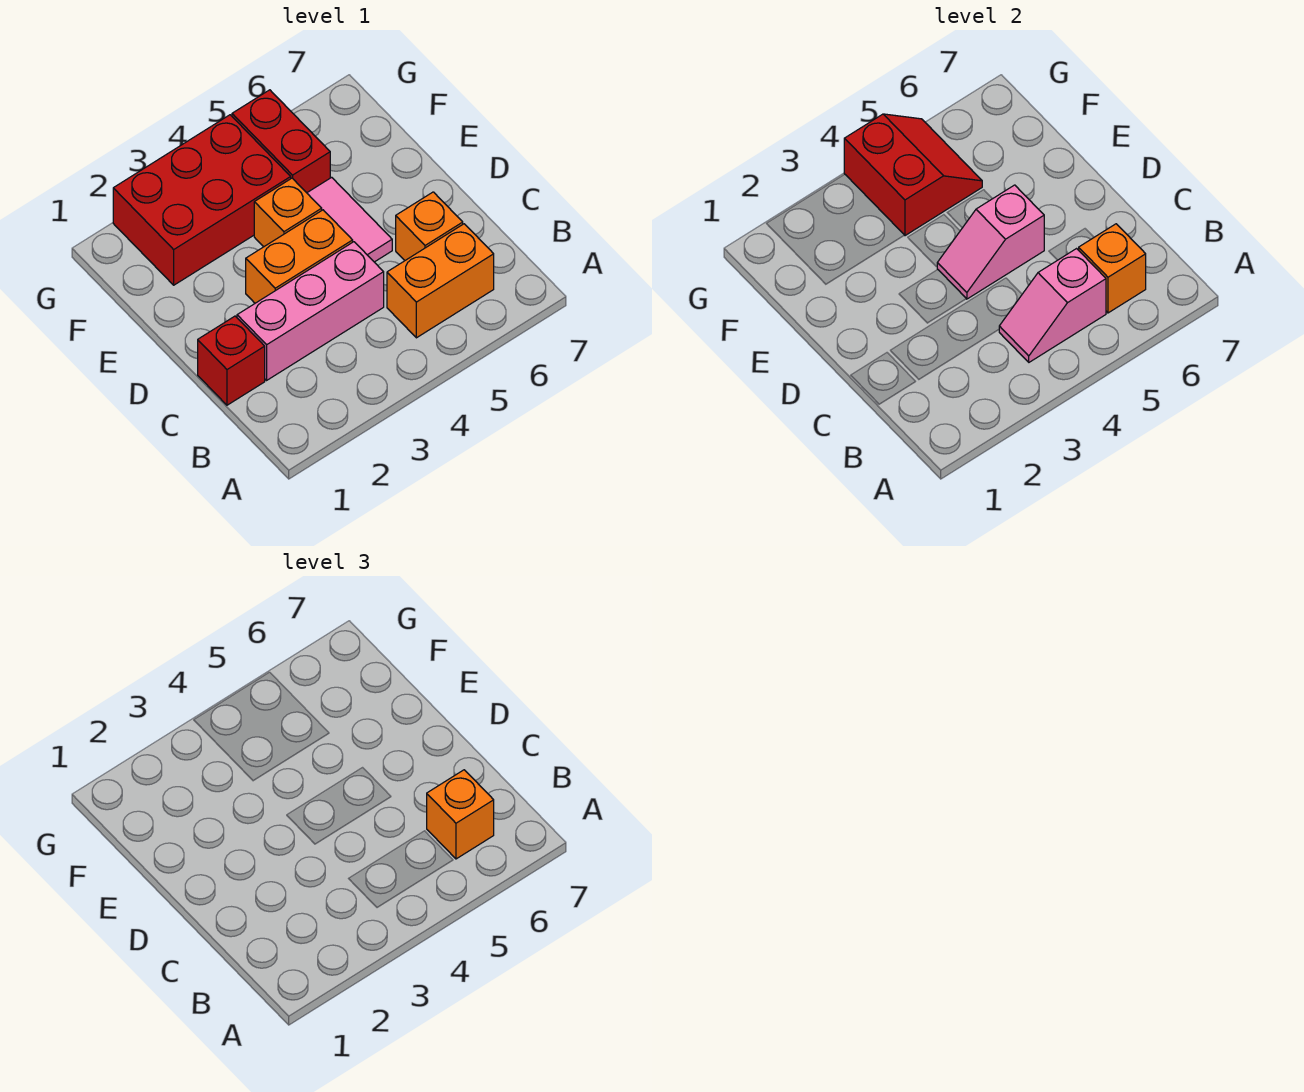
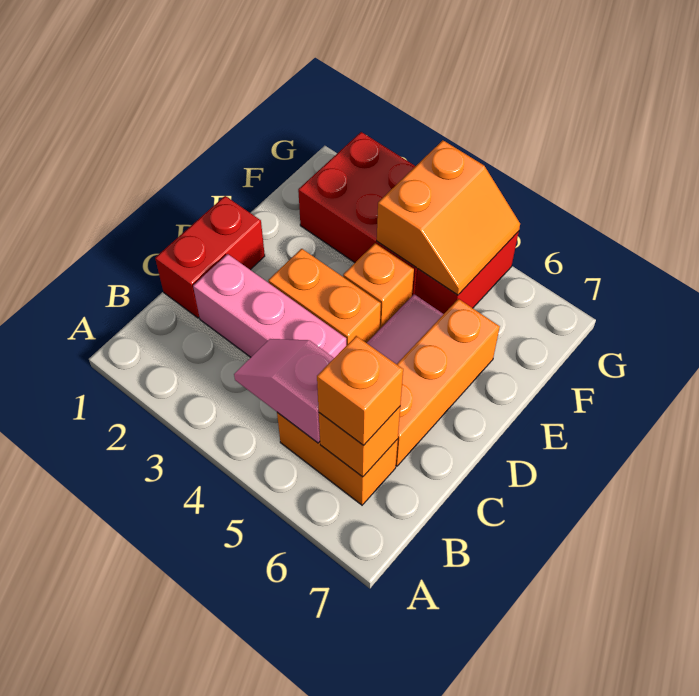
red brick C1 level 1 -> red brick C1:D1 level 1
orange brick C6 level 1 -> orange brick C6:E6 level 1
pink slope D4:D5 level 2 top 5 -> none
red slope F4:G5 level 2 top 4 -> orange slope F4:G5 level 2 top 4

